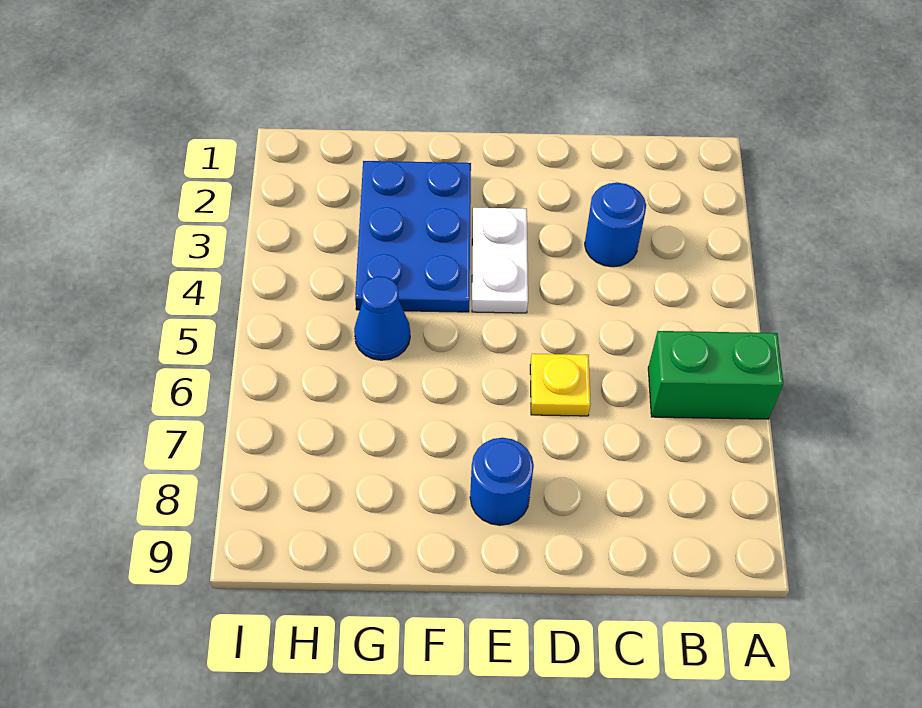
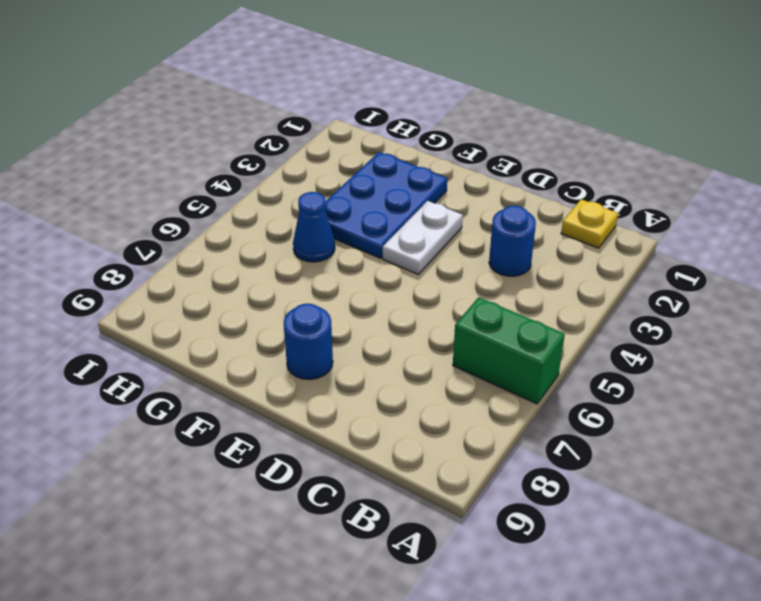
yellow plate D6 level 1 -> yellow plate B1 level 1

